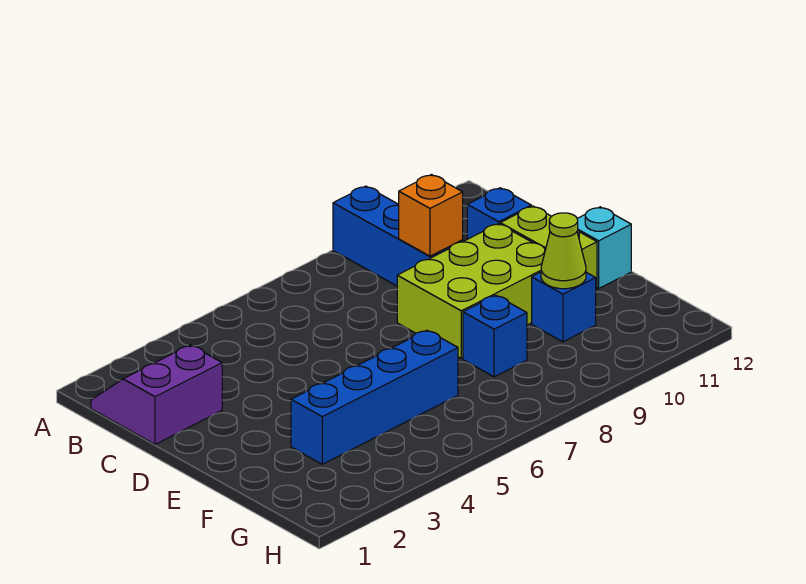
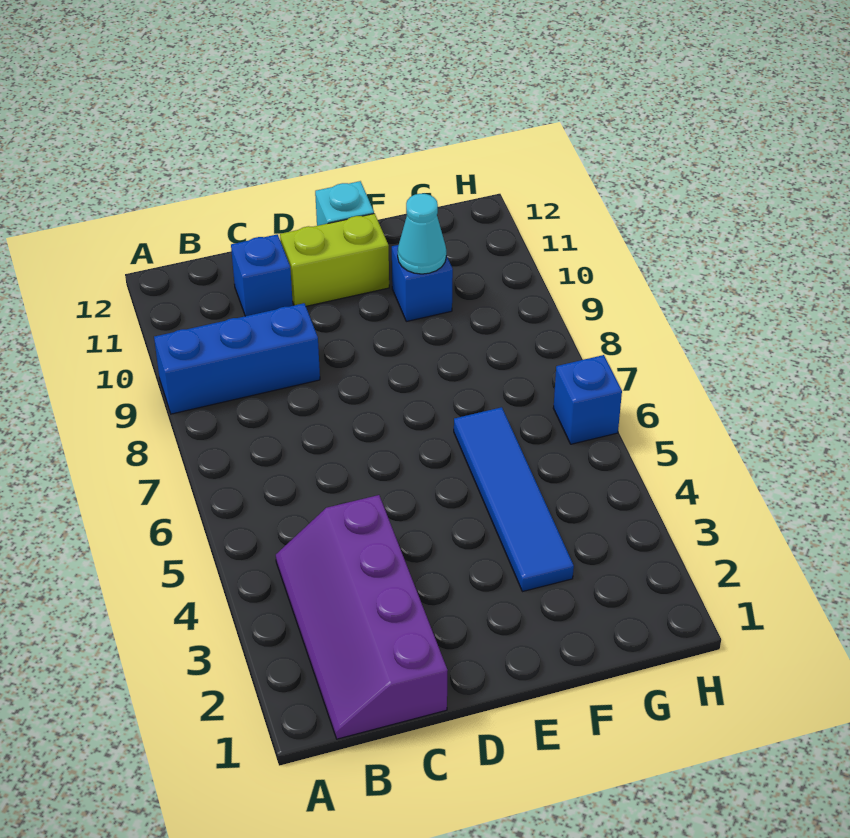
purple slope B1:C2 level 1 top C -> purple slope B1:C4 level 1 top C
orange brick C9 level 2 -> none
lime brick D8:E10 level 1 -> none
blue brick F3:F6 level 1 -> blue tile F3:F6 level 1
blue brick F8 level 1 -> blue brick H6 level 1
lime cone F10 level 2 -> cyan cone F10 level 2

